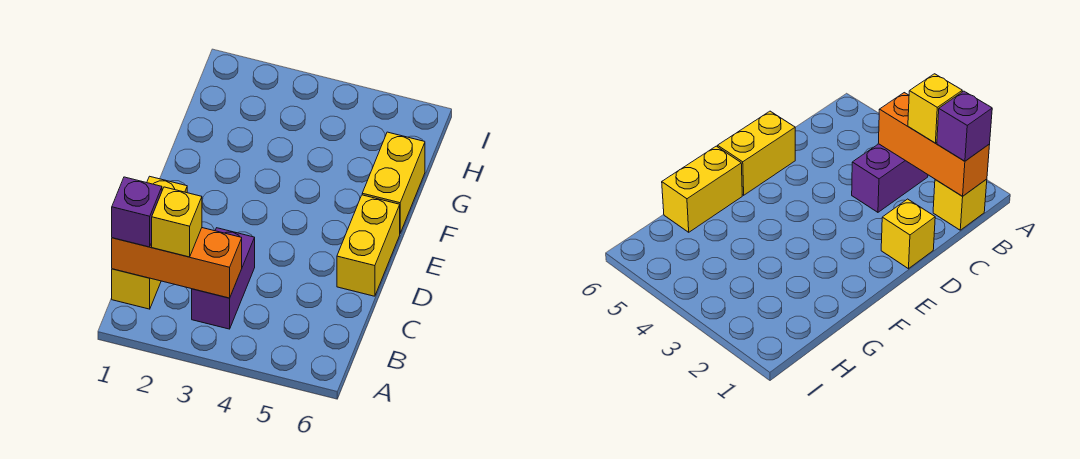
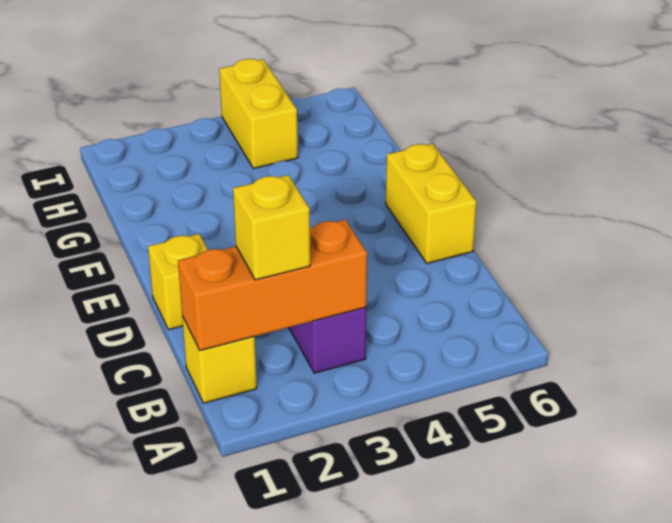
purple brick B1 level 3 -> none
yellow brick F6:G6 level 1 -> yellow brick H4:I4 level 1

